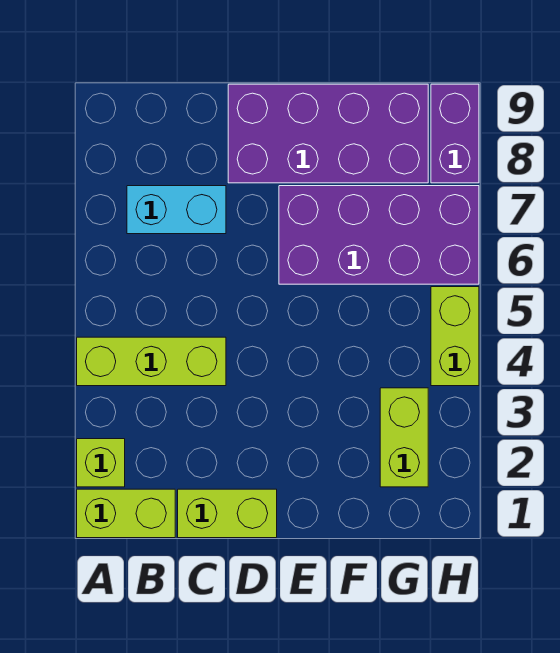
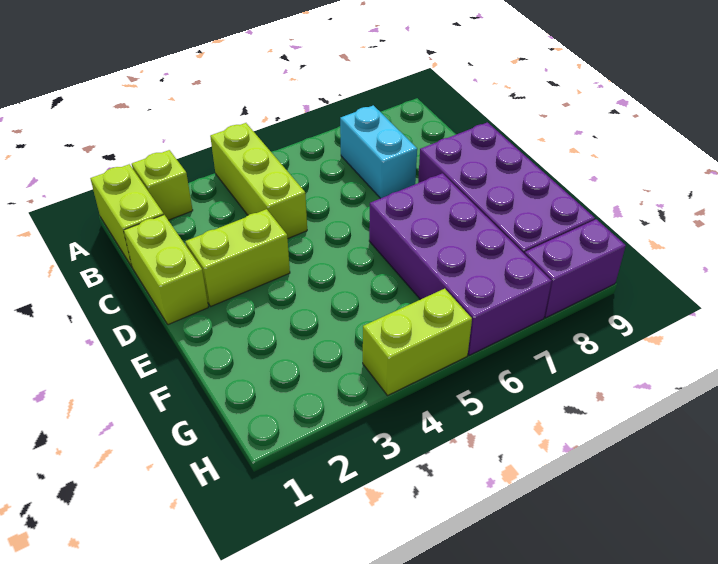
lime brick G2:G3 level 1 -> lime brick D2:D3 level 1

